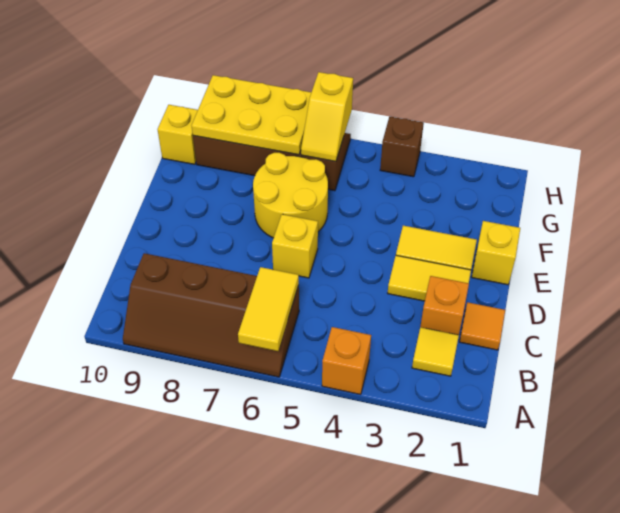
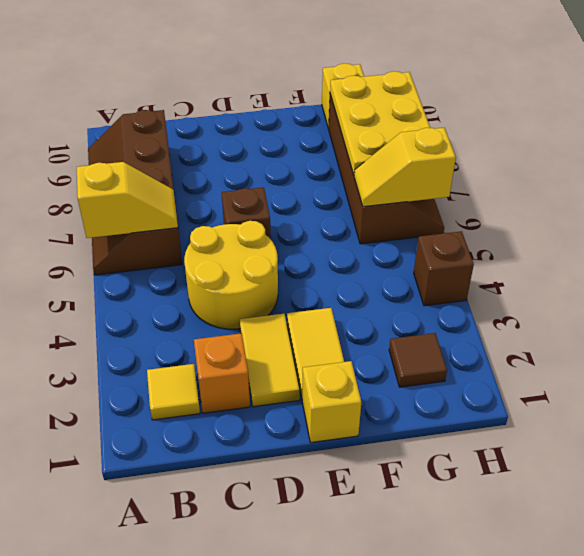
orange brick A4 level 1 -> none
yellow tile A6:B6 level 2 -> yellow slope A6:B6 level 2 top A
orange tile C1 level 1 -> none
yellow brick D6 level 1 -> brown brick D6 level 1
yellow round brick E6:F7 level 1 -> yellow round brick C4:D5 level 1
none -> brown tile G2 level 1

